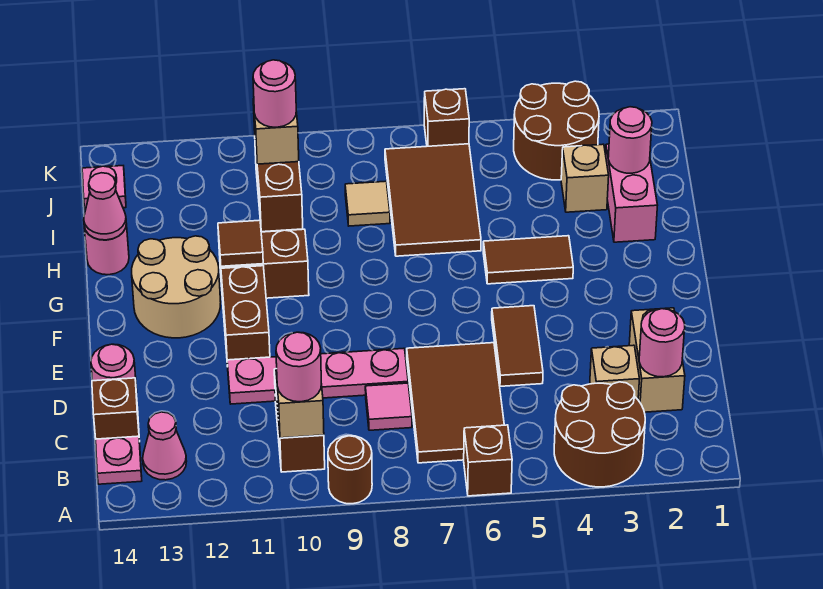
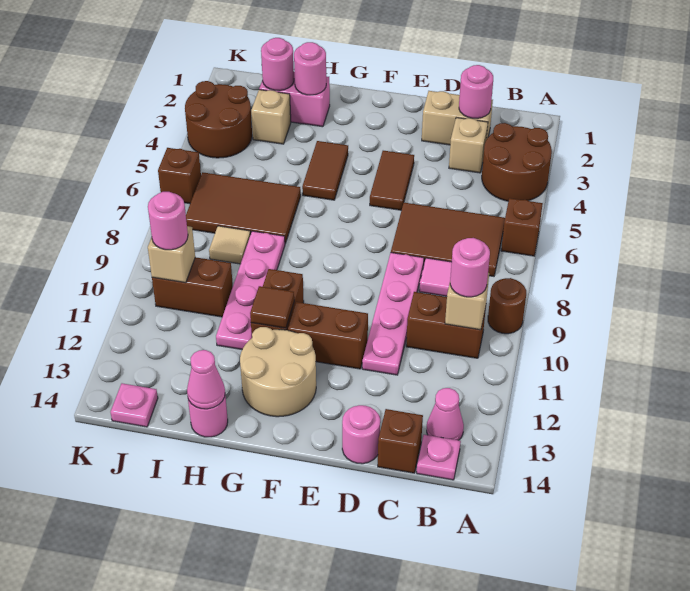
brown tile D5:E5 level 1 -> brown tile E4:E5 level 1
none -> pink round brick H2 level 2
none -> pink plate H8:H11 level 1

